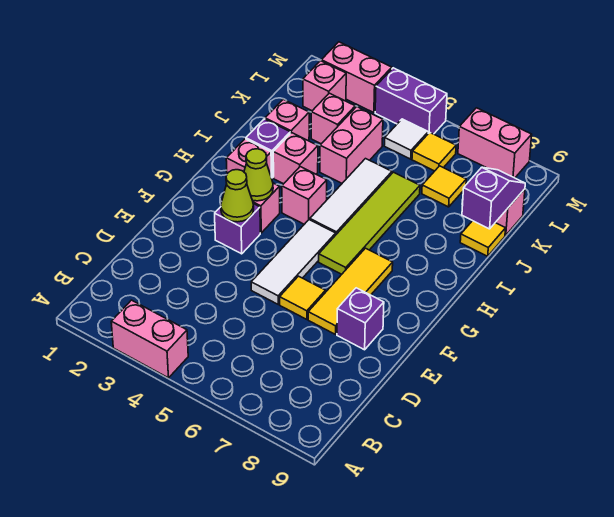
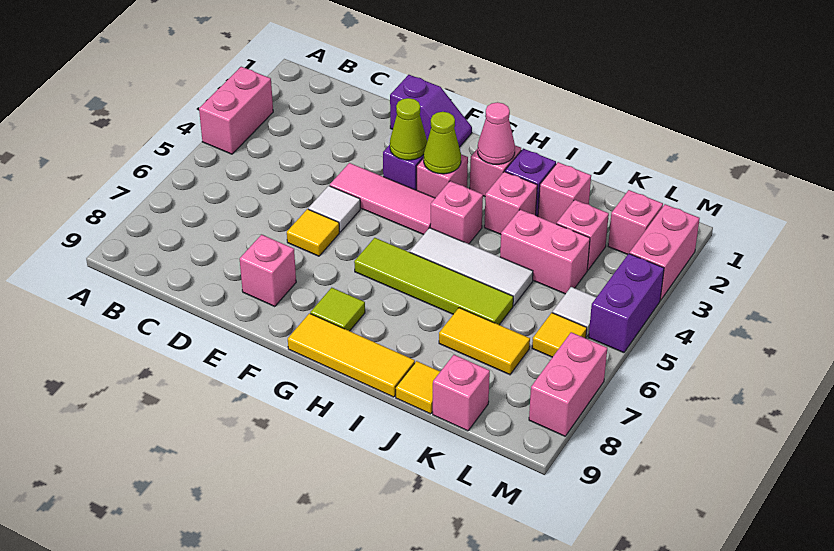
none -> pink tile E4:G4 level 1
white tile E5:G5 level 1 -> white tile E5 level 1
yellow tile E7:G7 level 1 -> yellow tile G9:I9 level 1
purple brick E8 level 1 -> pink brick E8 level 1
none -> lime tile G8 level 1
none -> pink cone H2 level 2
purple slope J9:K9 level 2 top J -> purple slope E1:F1 level 1 top E
yellow tile K7 level 1 -> yellow tile J7:K7 level 1

